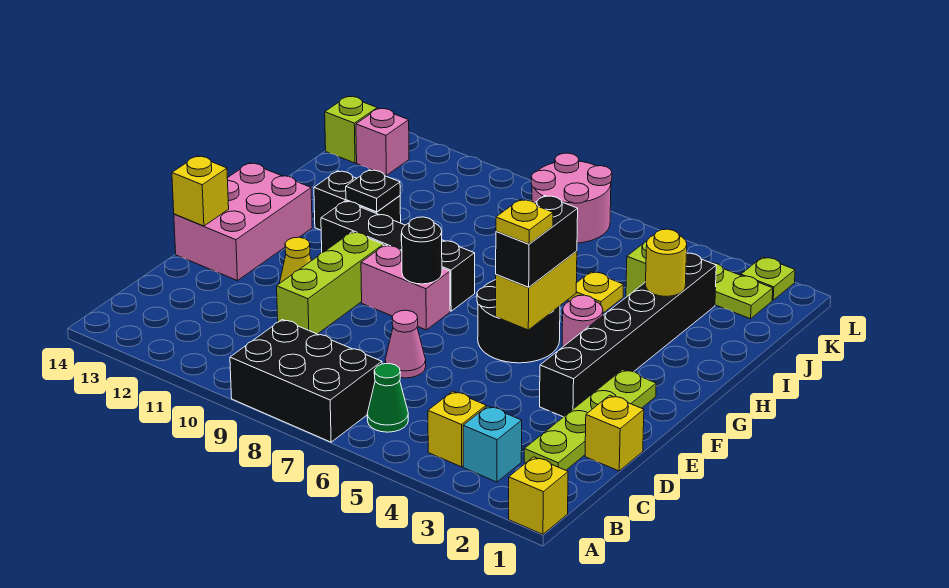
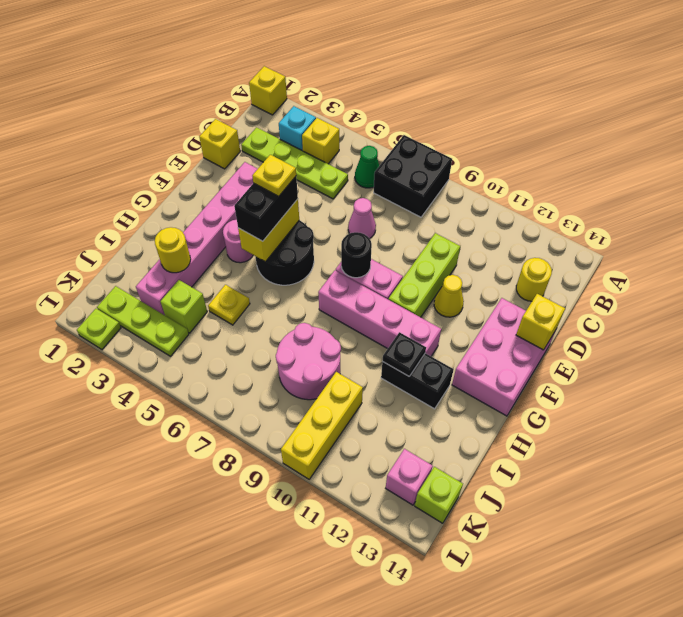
black brick A7:B9 level 1 -> black brick A7:B8 level 1
lime plate C2:F2 level 1 -> lime plate C2:C5 level 1
none -> yellow round brick C13 level 1
black brick E3:J3 level 1 -> pink brick E3:J3 level 1
black brick G8:G11 level 1 -> pink brick G8:G11 level 1
none -> yellow brick J10:L10 level 1
pink round brick K7:L8 level 1 -> pink round brick I8:J9 level 1

